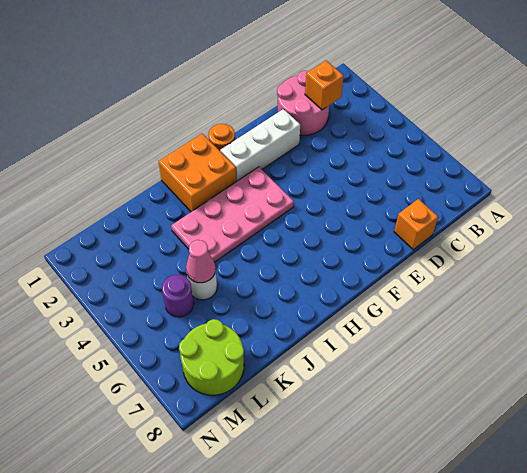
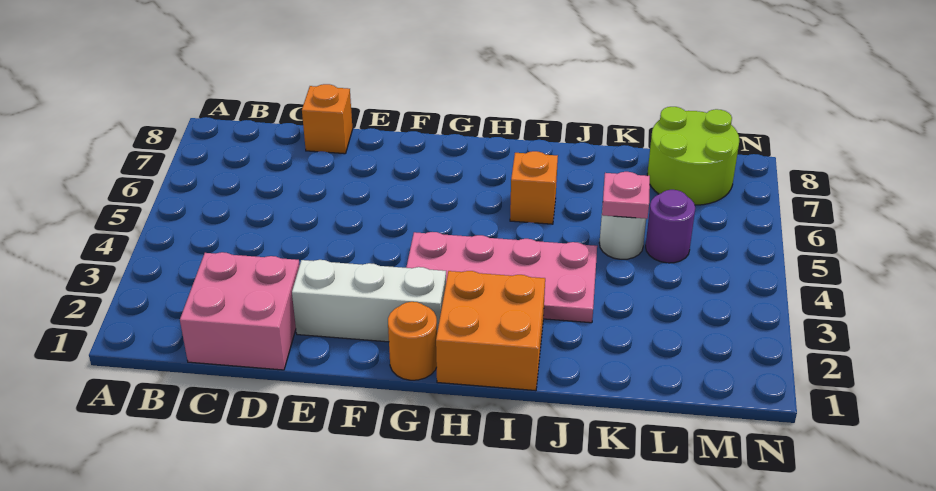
pink round brick C1:D2 level 1 -> pink brick C1:D2 level 1
orange brick C2 level 2 -> orange brick I6 level 1
pink cone K5 level 2 -> pink plate K5 level 2

